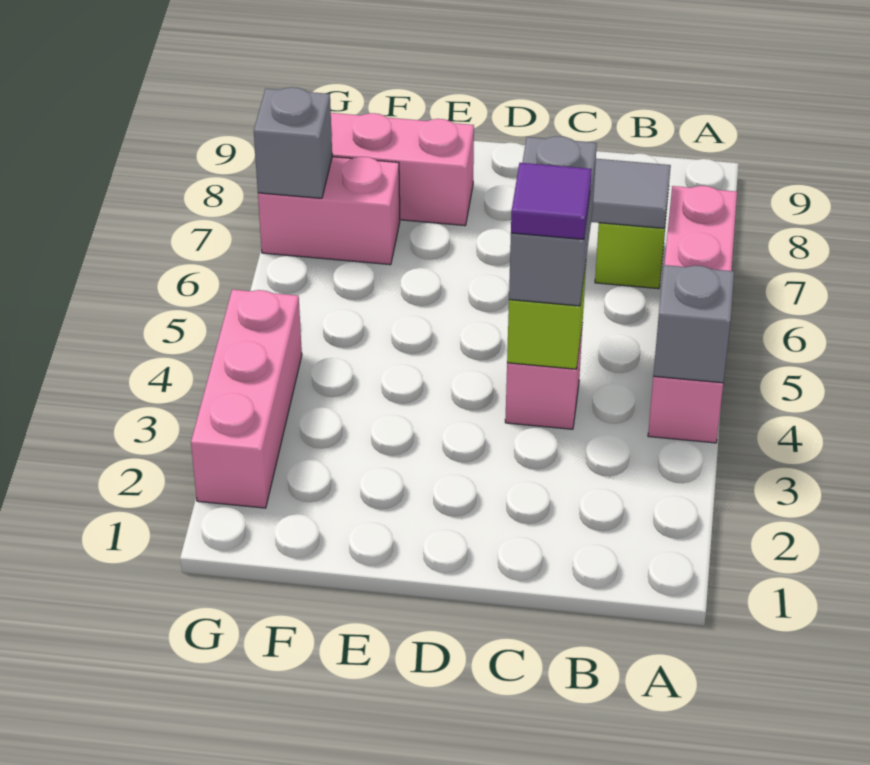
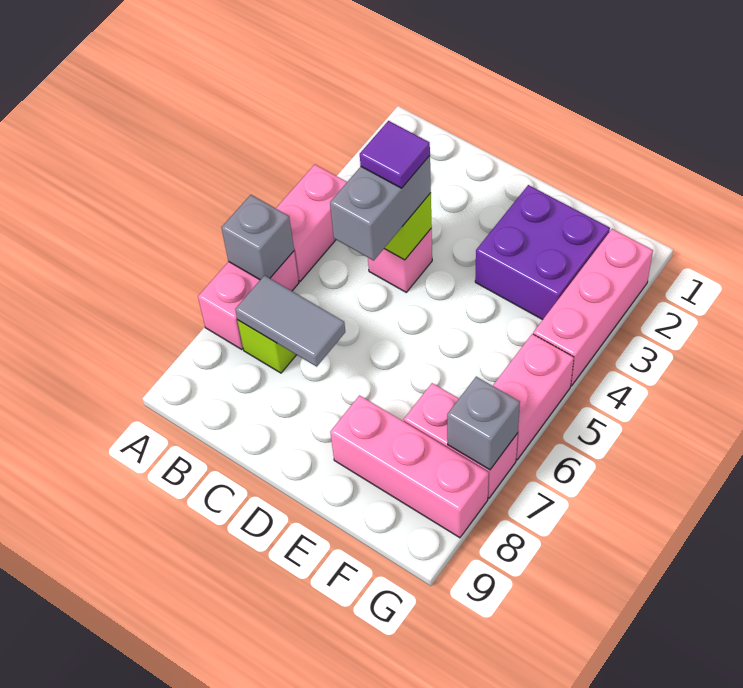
grey brick A4 level 2 -> grey brick A6 level 2
none -> purple brick E2:F3 level 1
none -> pink brick G5:G6 level 1

